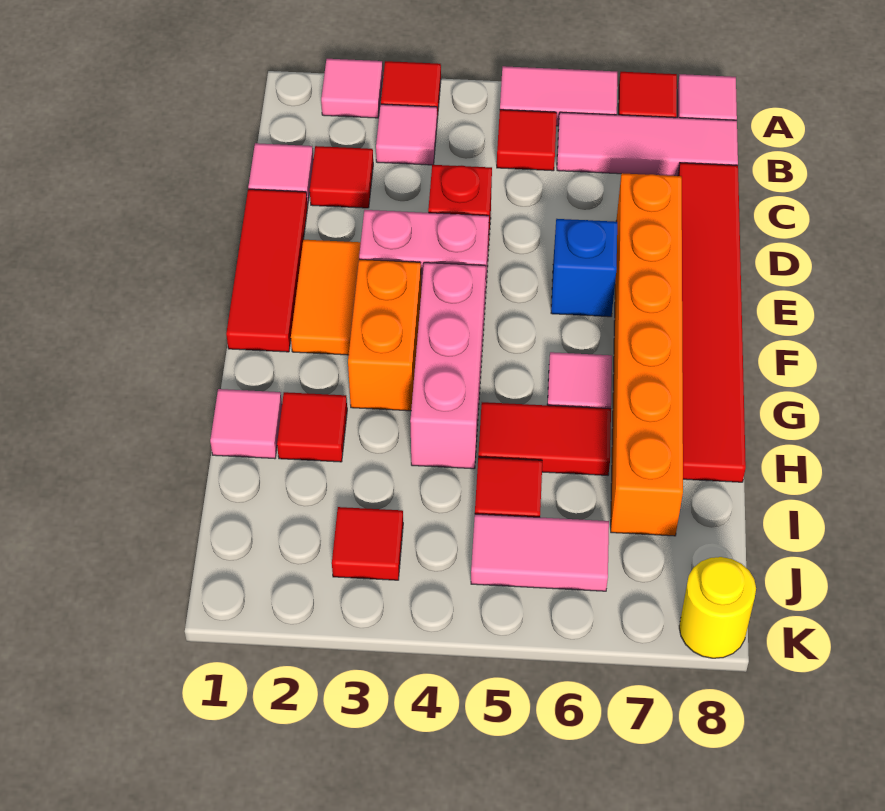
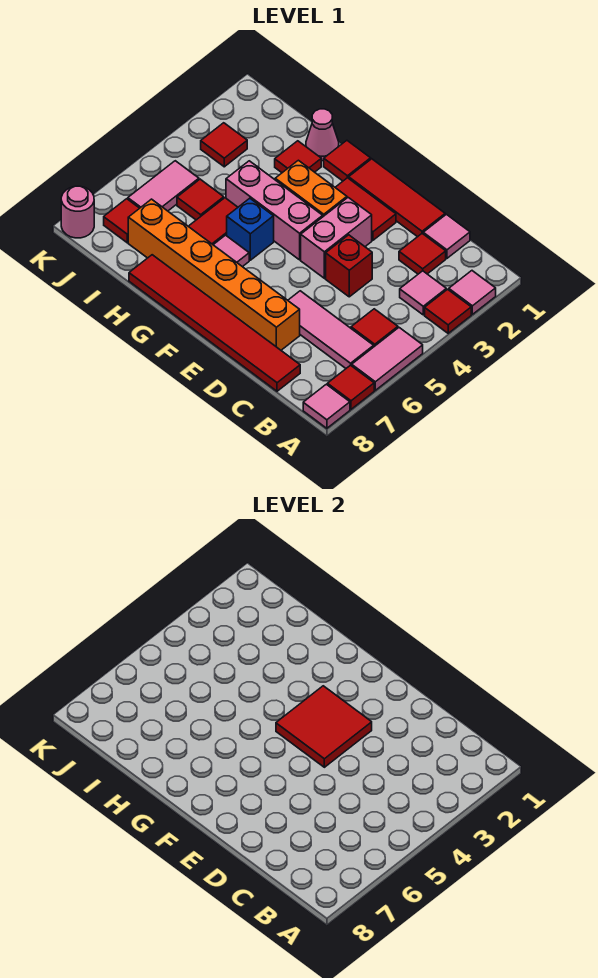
pink tile B6:B8 level 1 -> pink tile B6:D6 level 1
orange tile E2:F2 level 1 -> red tile E2:F2 level 1
none -> red tile E3:F4 level 2
blue brick E6 level 1 -> blue brick G5 level 1
none -> red tile G1 level 1
pink tile H1 level 1 -> pink cone H1 level 1
none -> red tile J7 level 1
yellow round brick K8 level 1 -> pink round brick K8 level 1

